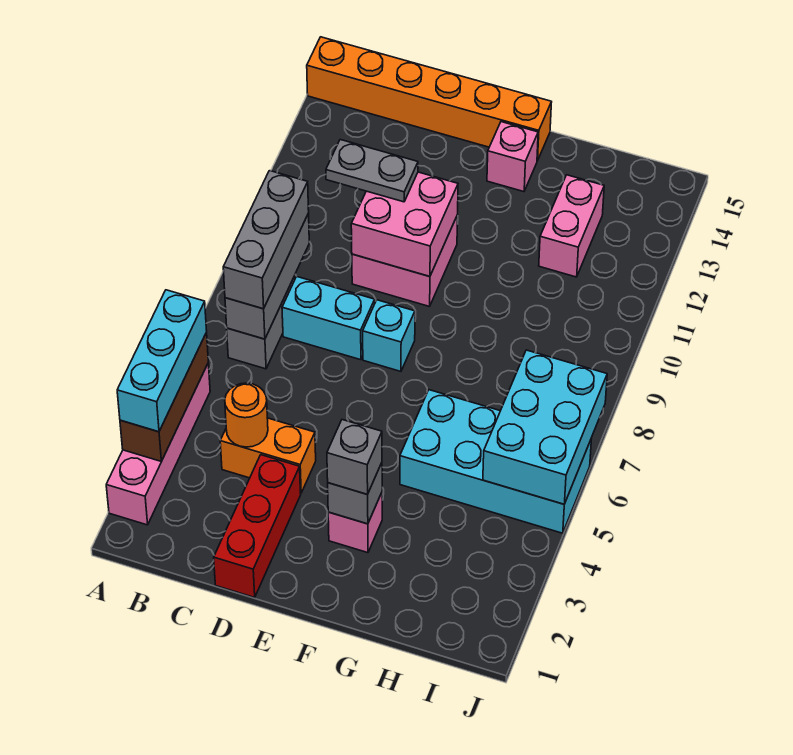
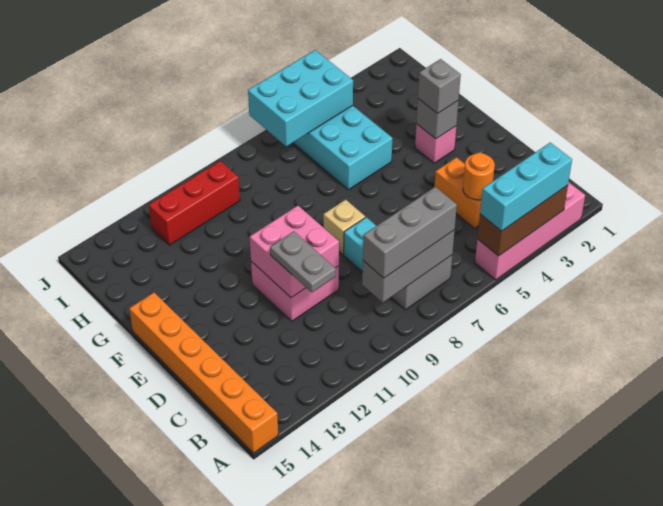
red brick D1:D3 level 1 -> red brick I10:I12 level 1
cyan brick E8 level 1 -> tan brick E8 level 1
pink brick F14 level 1 -> none
pink brick H12:H13 level 1 -> none

